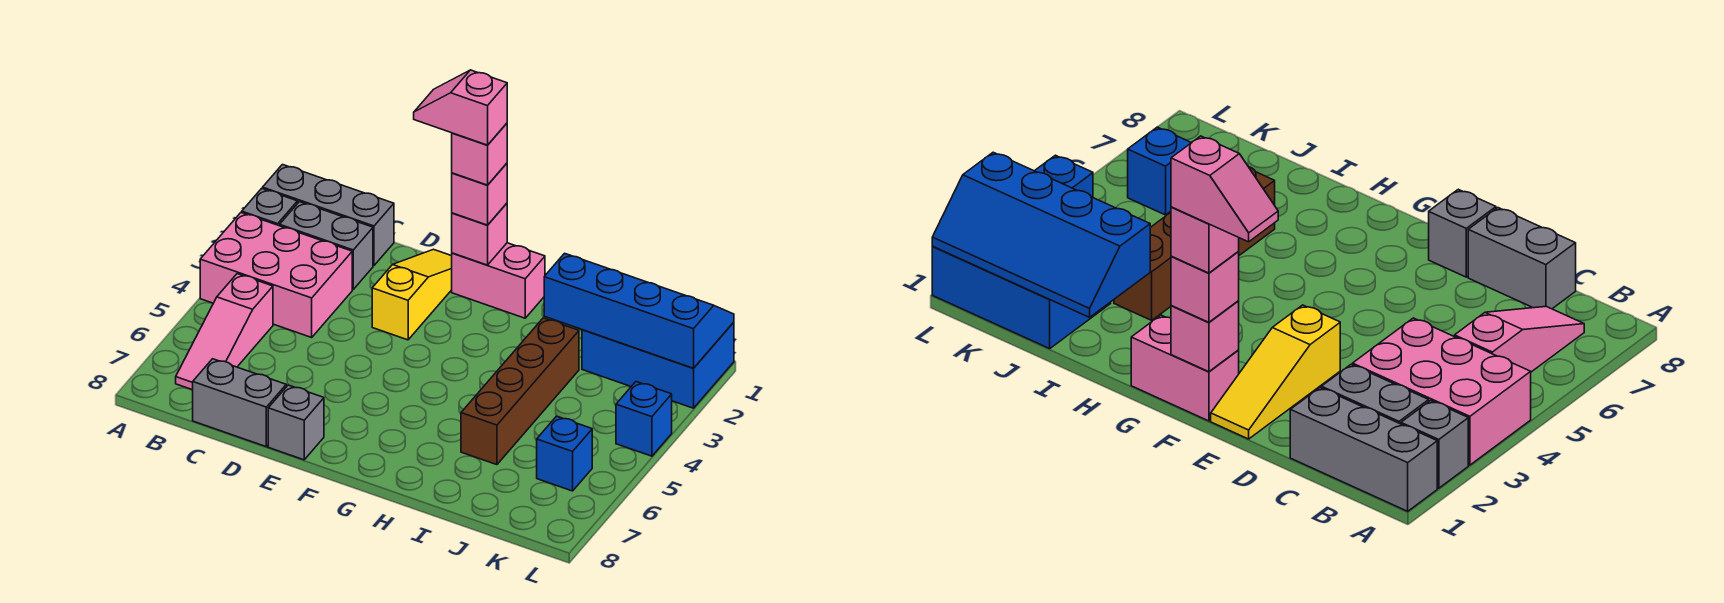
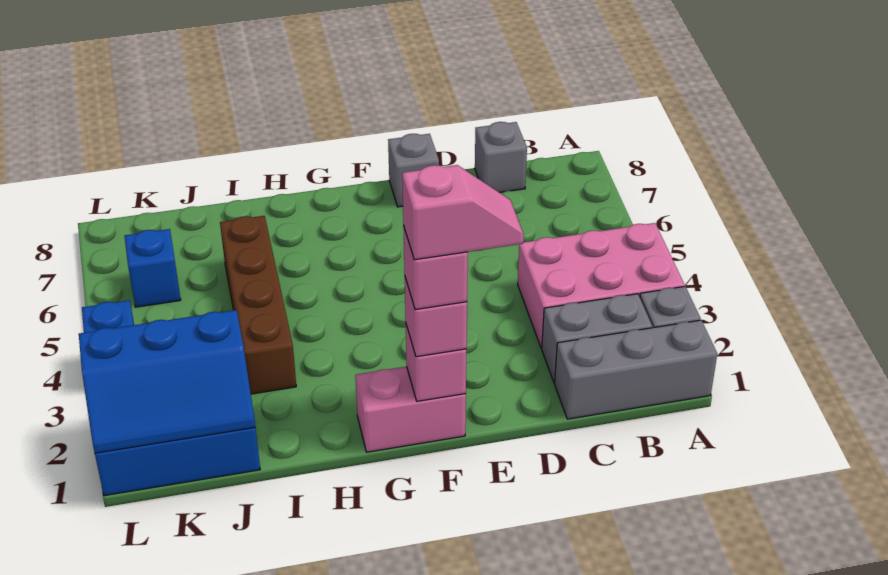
pink slope B5:B7 level 1 top 5 -> none
grey brick C8:D8 level 1 -> grey brick C8 level 1
yellow slope E1:E3 level 1 top 3 -> none
blue slope I1:L2 level 2 top 2 -> blue slope J1:L2 level 2 top 2

